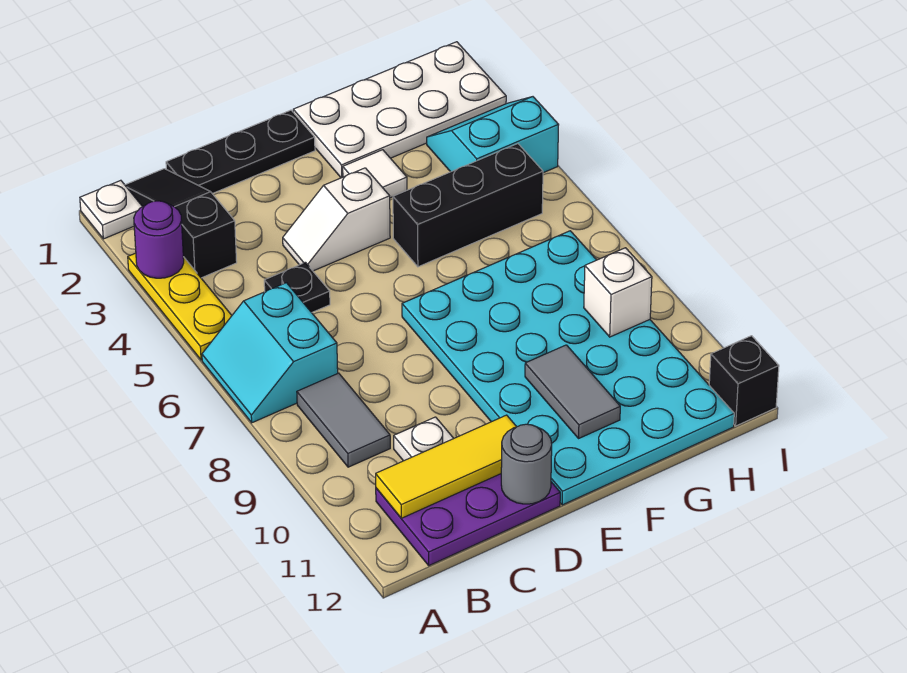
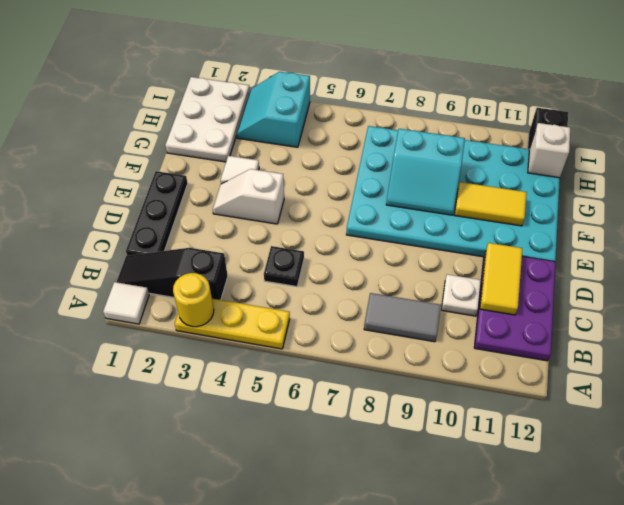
white plate A1 level 1 -> white tile A1 level 1
purple round brick A3 level 2 -> yellow round brick A3 level 2
cyan slope A6:B7 level 1 top B -> cyan slope F8:G9 level 2 top G
yellow tile B11:D11 level 2 -> yellow tile C11:D11 level 2
white slope D4:E4 level 1 top E -> white slope E3:E4 level 1 top 4
grey round brick D12 level 2 -> none
white plate F1:I2 level 1 -> white plate G1:I2 level 1
black brick F5:H5 level 1 -> none
grey tile F10:F11 level 2 -> yellow tile F10:F11 level 2
white brick H9 level 2 -> white brick H12 level 2

